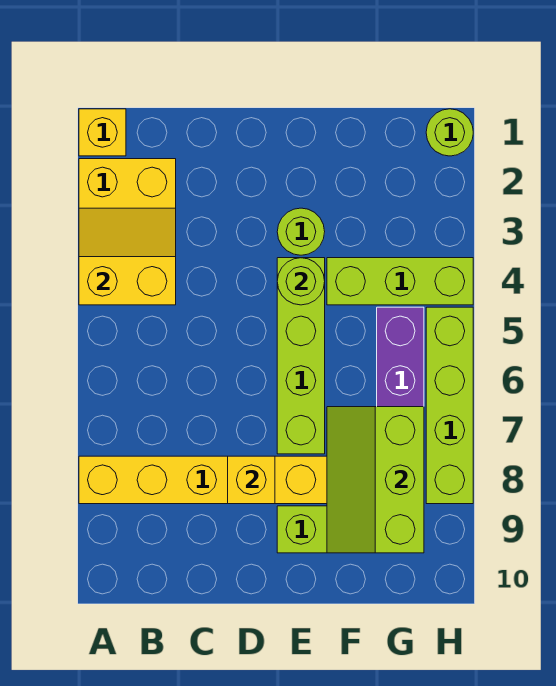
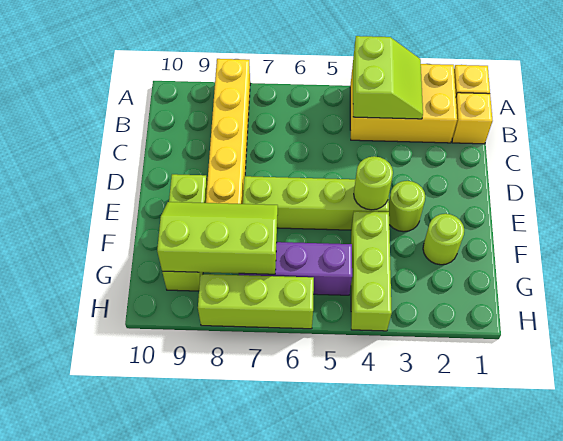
yellow slope A3:B4 level 2 top 4 -> lime slope A3:B4 level 2 top 4
yellow brick D8 level 2 -> yellow brick B1 level 1
lime round brick H1 level 1 -> lime round brick F2 level 1
lime brick H5:H8 level 1 -> lime brick H6:H8 level 1

